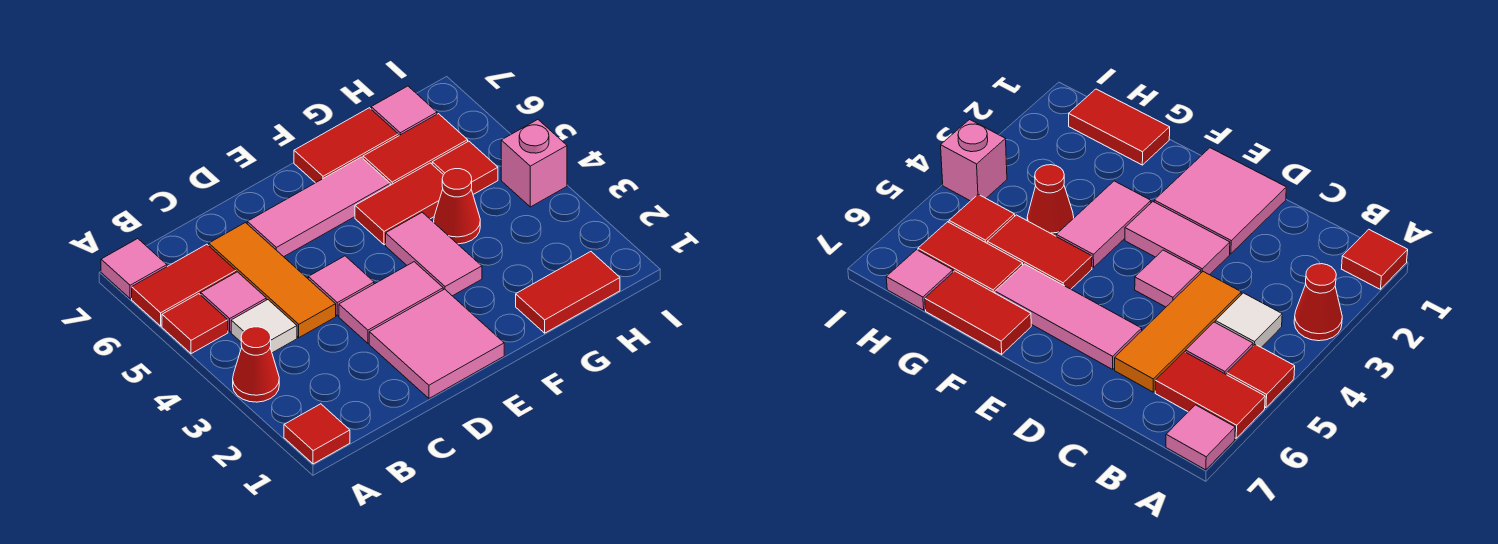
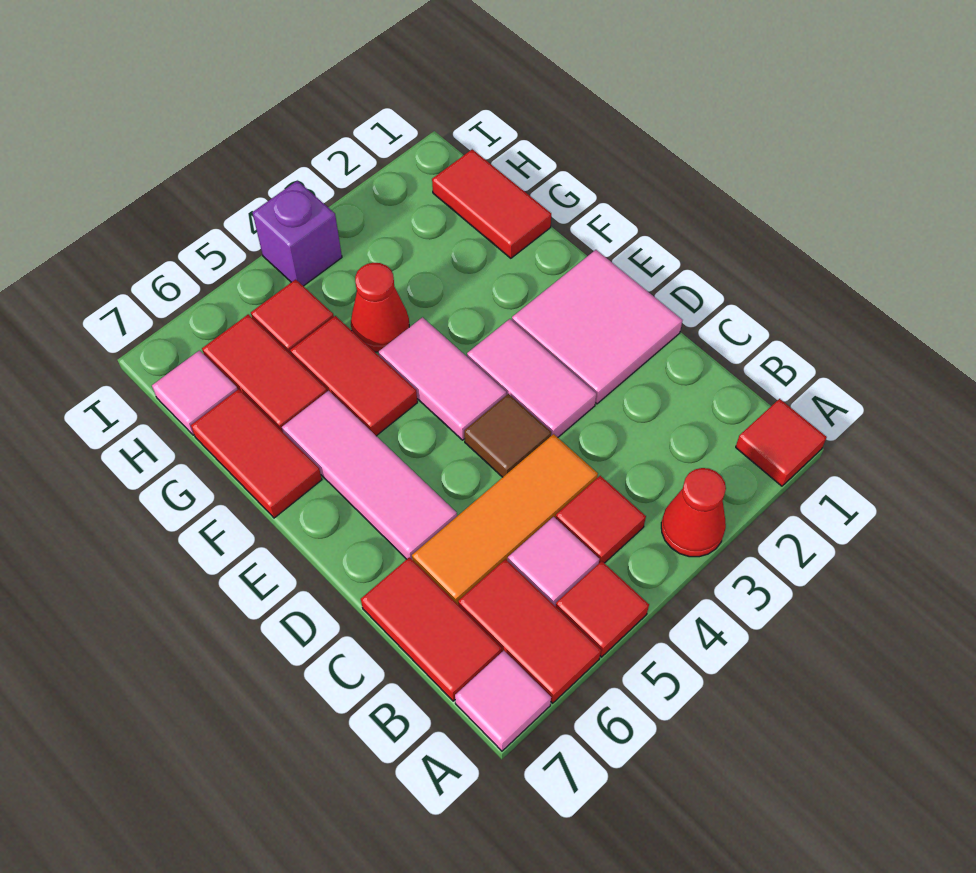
white tile B4 level 1 -> red tile B4 level 1
none -> red tile B7:C7 level 1
pink tile D4 level 1 -> brown tile D4 level 1
pink tile F3:F4 level 1 -> pink tile E4:F4 level 1
pink brick I4 level 1 -> purple brick I4 level 1

